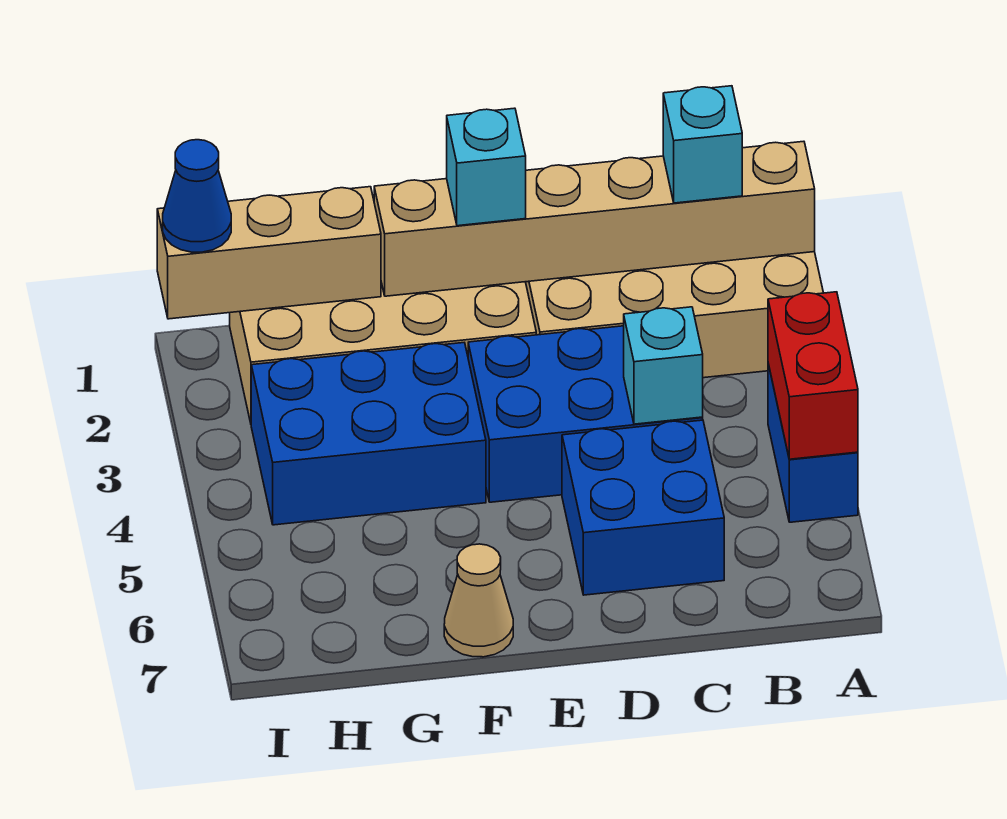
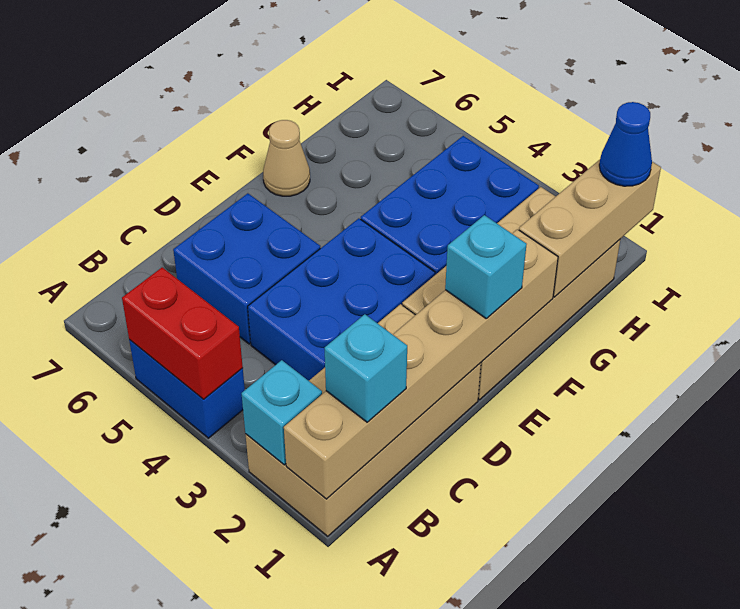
cyan brick C4 level 2 -> cyan brick A2 level 2

